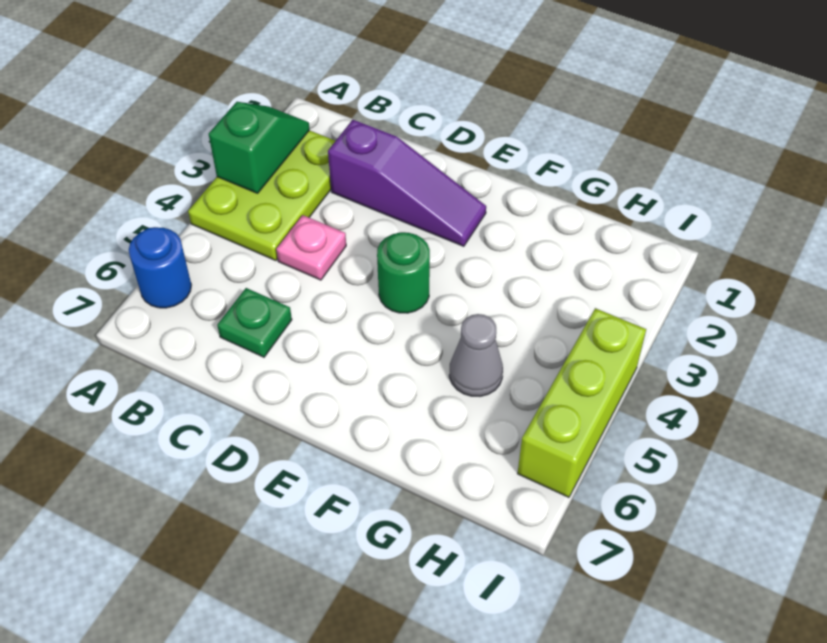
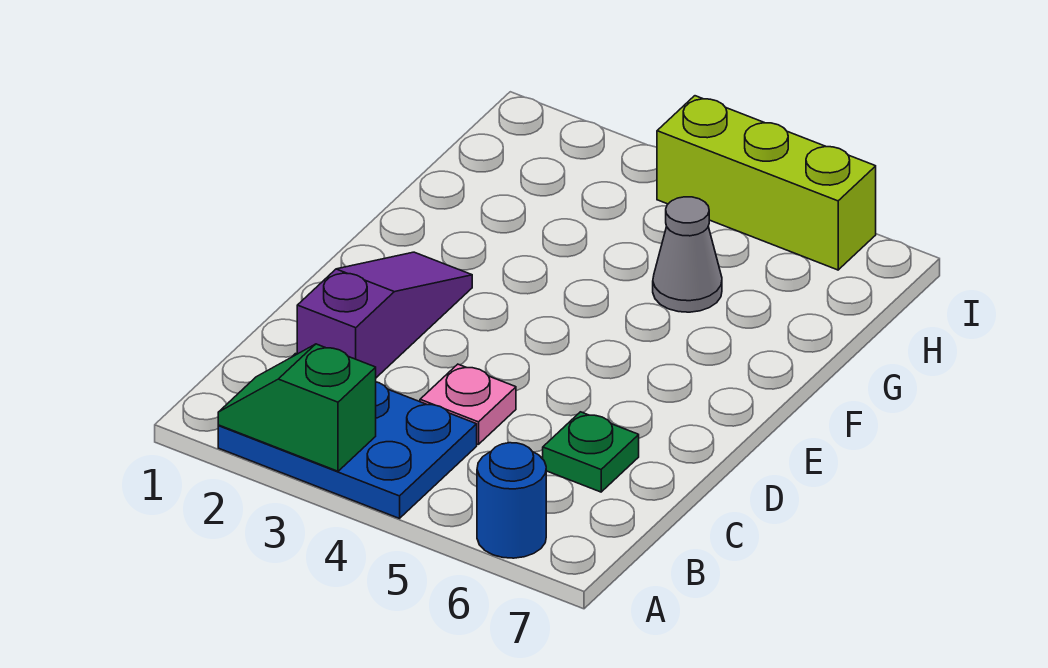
lime plate A2:B4 level 1 -> blue plate A2:B4 level 1
green round brick E4 level 1 -> none

